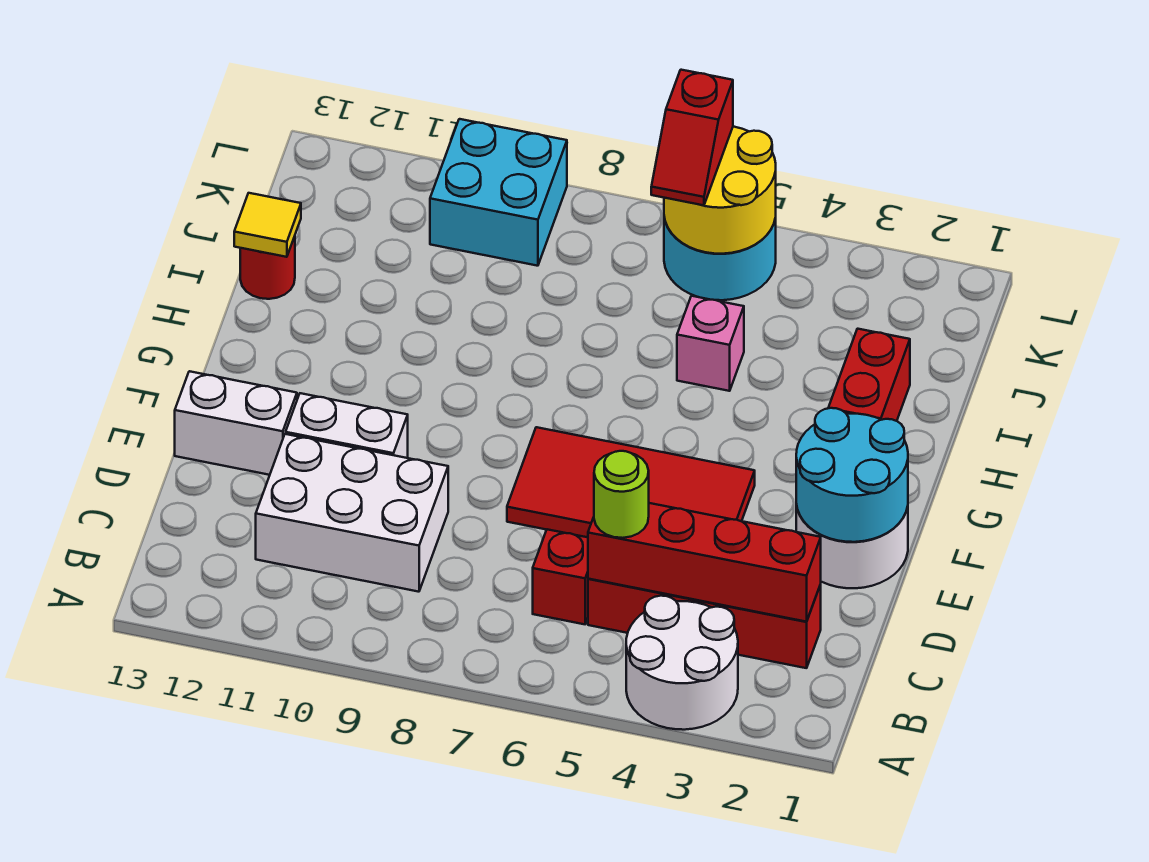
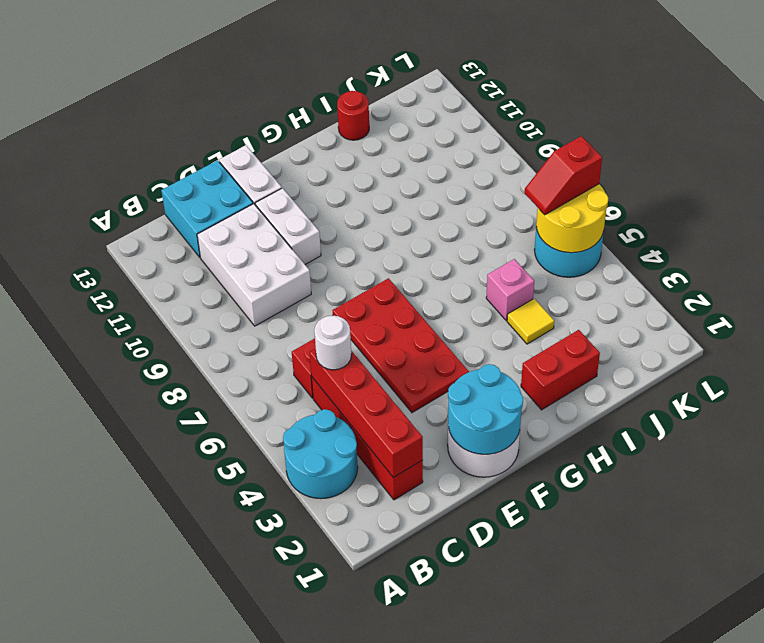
white round brick A3:B4 level 1 -> cyan round brick A3:B4 level 1
lime round brick C5 level 3 -> white round brick C5 level 3
red tile E4:F7 level 1 -> red plate E4:F7 level 1
yellow tile I13 level 2 -> yellow tile I4 level 1
cyan brick K9:L10 level 1 -> cyan brick C12:D13 level 1

